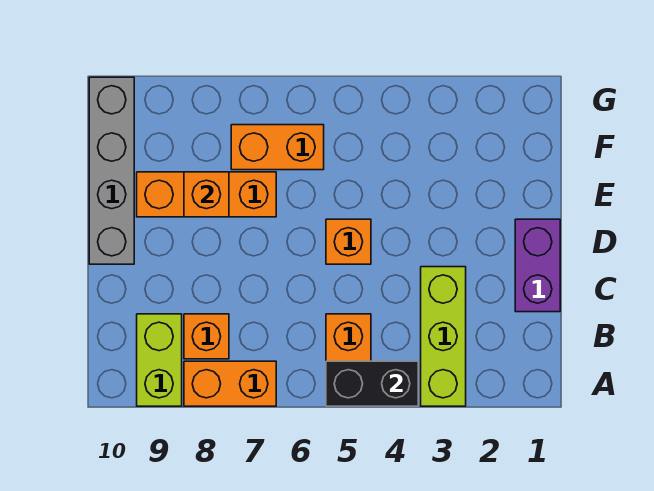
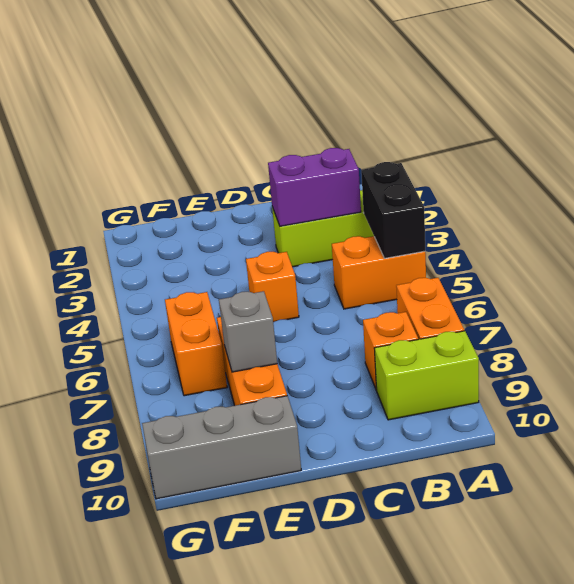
purple brick C1:D1 level 1 -> purple brick B3:C3 level 2
grey brick D10:G10 level 1 -> grey brick E10:G10 level 1
orange brick E8 level 2 -> grey brick E8 level 2

